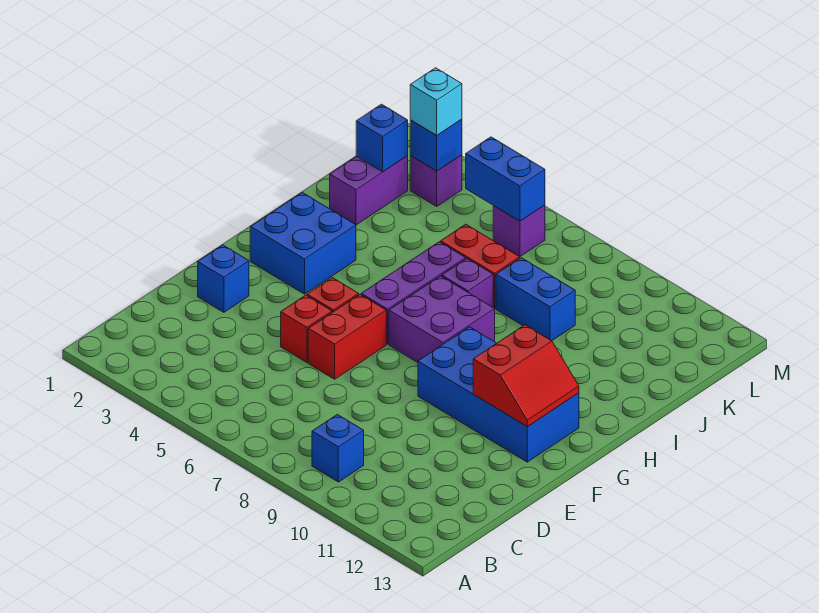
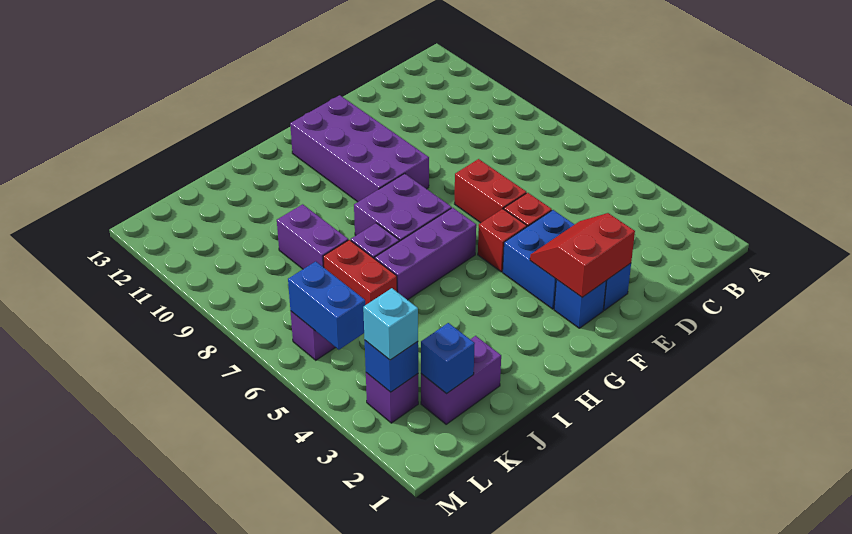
blue brick B9 level 1 -> blue brick F2 level 1
red brick E6:F6 level 1 -> red brick E6:E7 level 1
blue brick F9:G12 level 1 -> purple brick F9:G12 level 1
red slope F11:G12 level 2 top 11 -> red slope E2:F3 level 2 top 2
blue brick G2:H3 level 1 -> blue brick E3:F4 level 1
blue brick J8:J9 level 1 -> purple brick J8:J9 level 1

